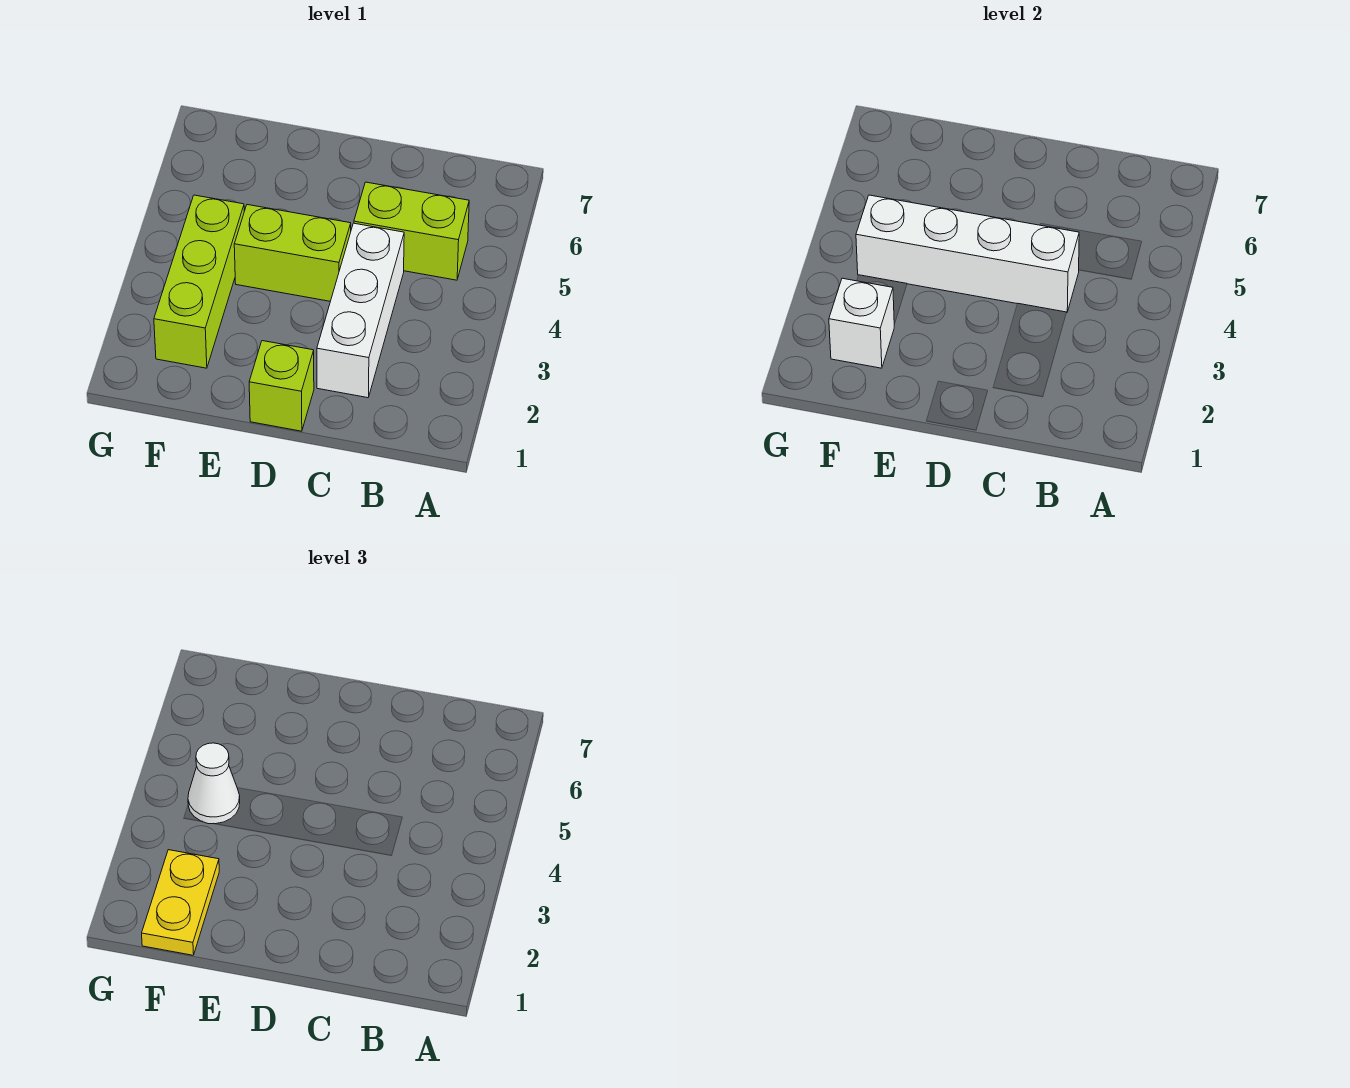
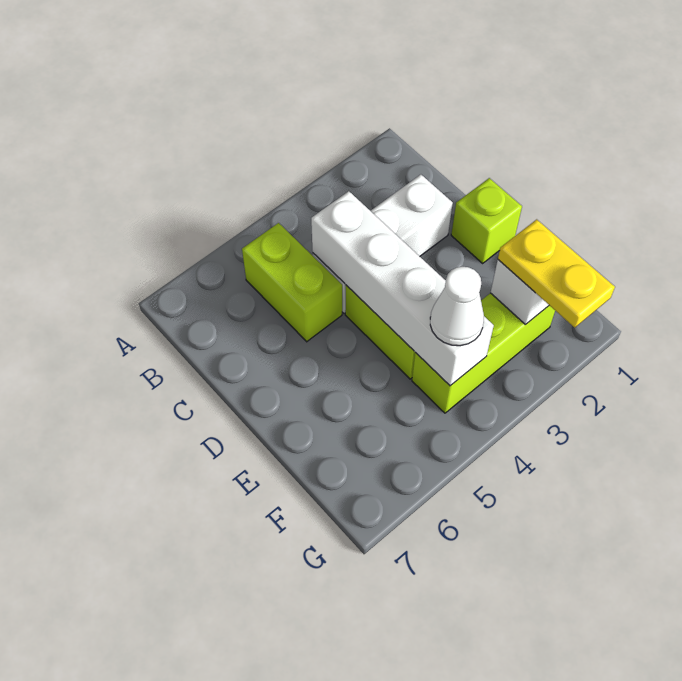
yellow plate F1:F2 level 3 -> yellow plate F2:G2 level 3

